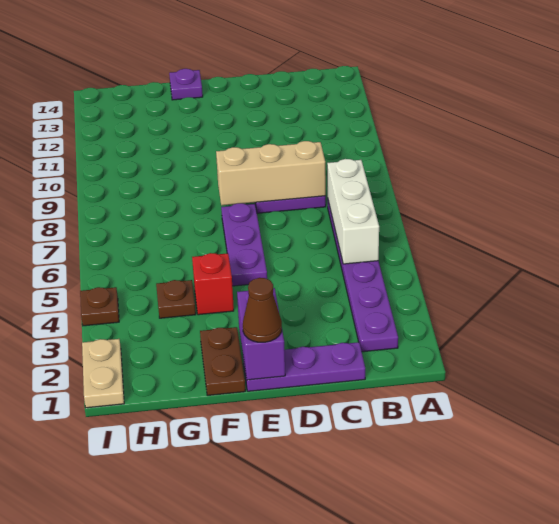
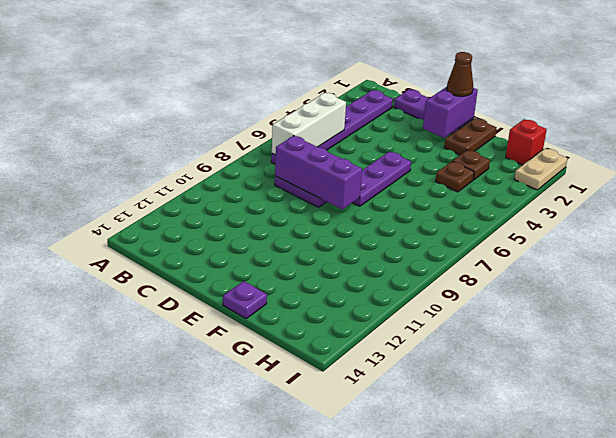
tan brick C8:E8 level 2 -> purple brick C8:E8 level 2
red brick F4 level 1 -> red brick H1 level 1
brown plate I4 level 1 -> brown plate G3 level 1

